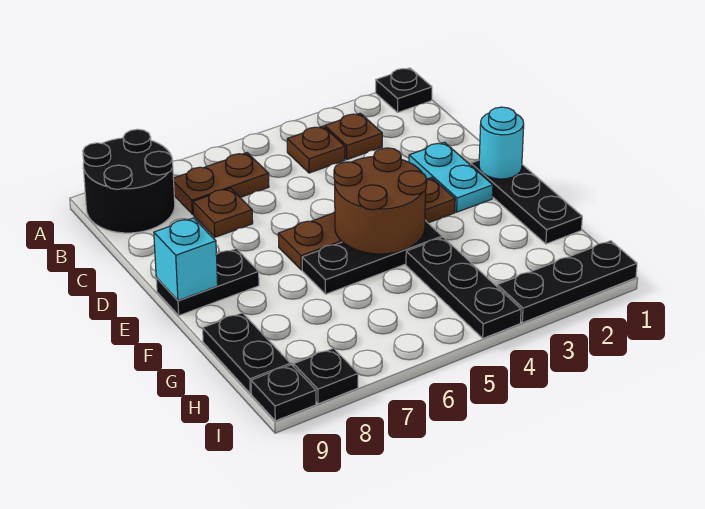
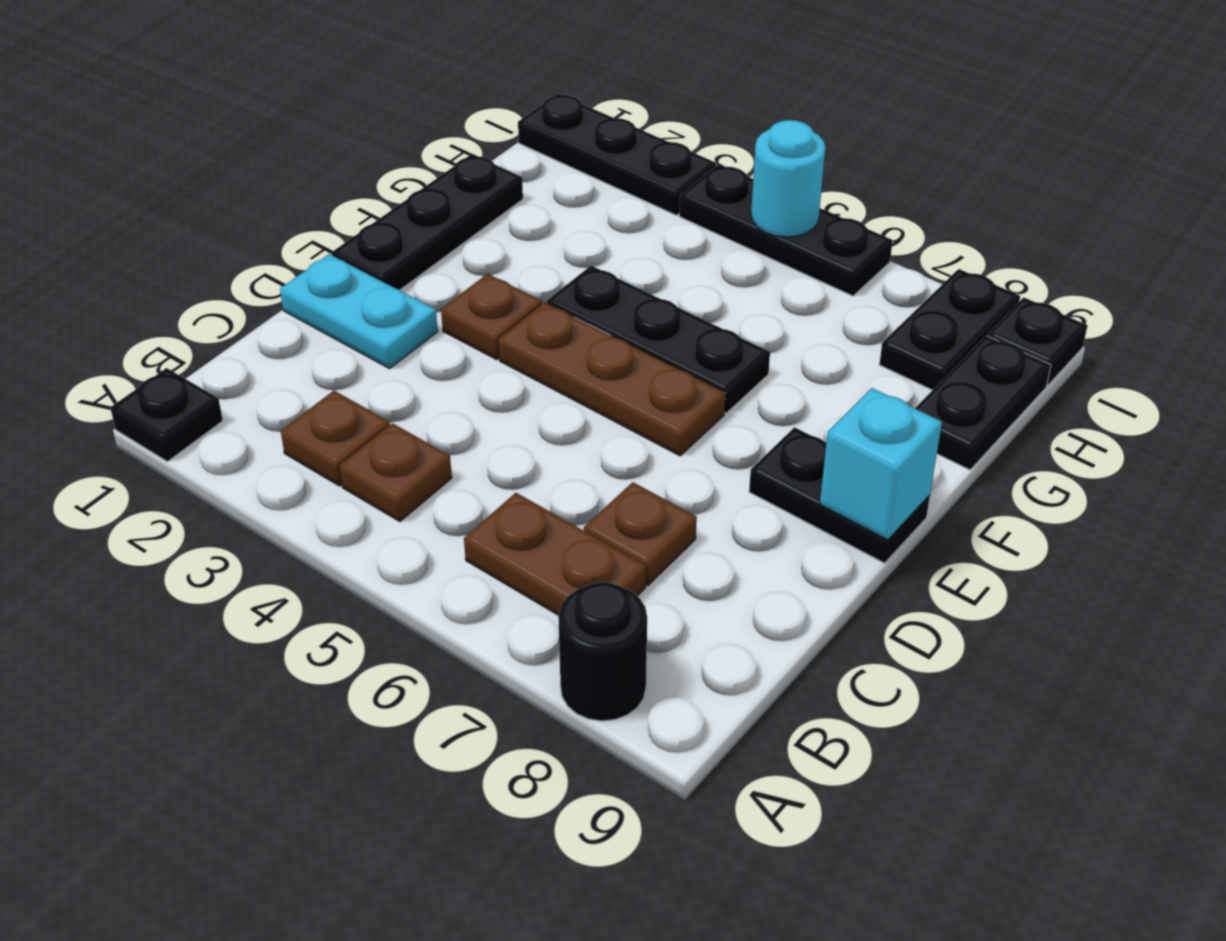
black round brick A8:B9 level 1 -> black round brick A8 level 1
cyan plate D2:E2 level 1 -> cyan plate D1:D2 level 1
cyan round brick E1 level 2 -> cyan round brick I5 level 2
brown round brick E4:F5 level 2 -> none
black plate G4:I4 level 1 -> black plate I4:I6 level 1
black plate I8 level 1 -> black plate H8:I8 level 1

